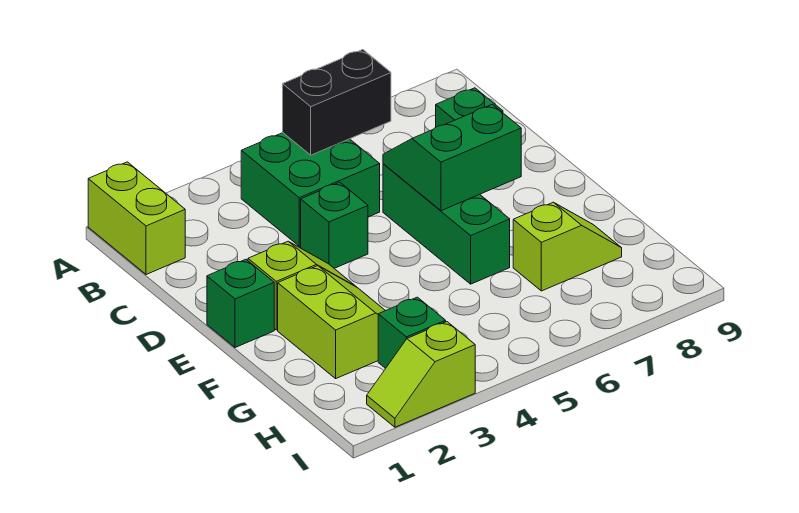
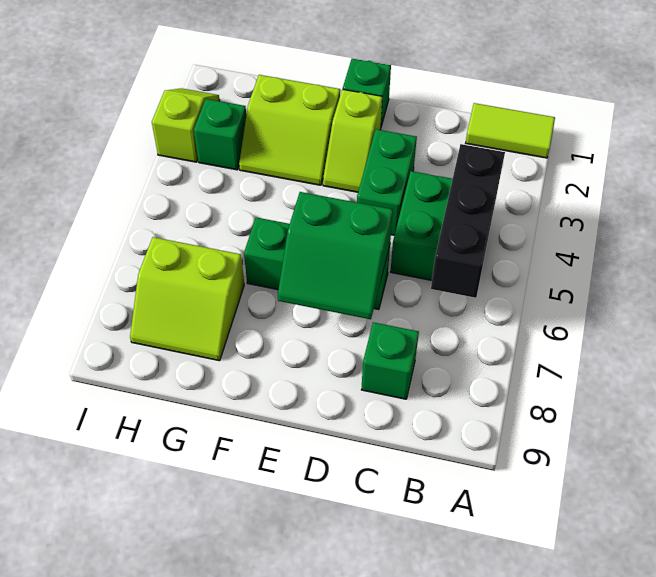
lime brick A1:B1 level 1 -> lime tile A1:B1 level 1
black brick B5:B6 level 2 -> black brick B4:B6 level 2
green brick D4 level 1 -> green brick D3:D4 level 1
green slope D6:E7 level 2 top E -> green slope D6:E7 level 2 top 6
lime slope G7:G8 level 1 top 7 -> lime slope G7:H8 level 1 top 7

